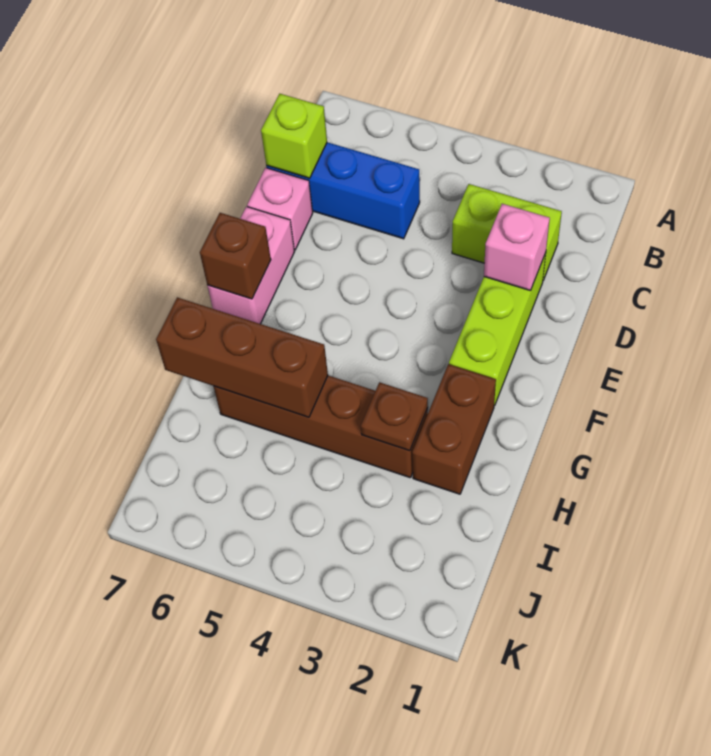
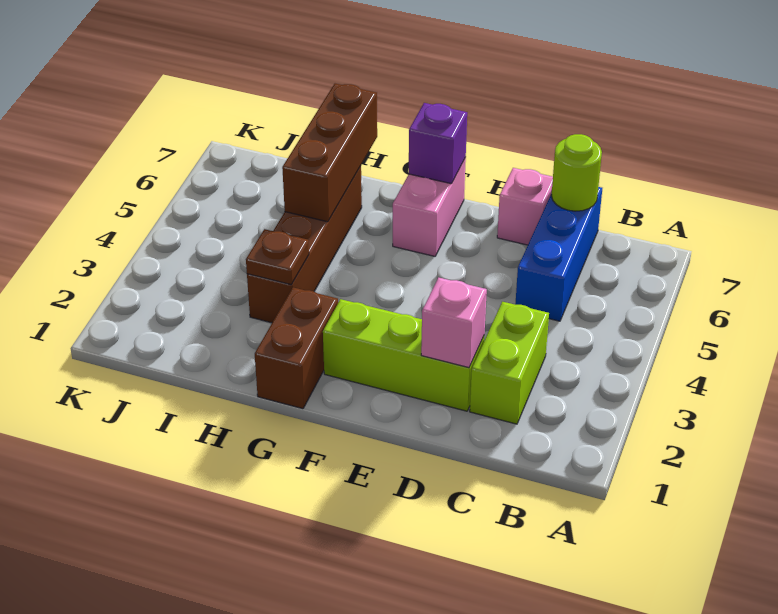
lime brick C7 level 2 -> lime round brick C7 level 2
pink brick E7:F7 level 1 -> pink brick F6:F7 level 1
brown brick F7 level 2 -> purple brick F7 level 2
brown brick G2:H2 level 1 -> brown brick G1:G2 level 1

